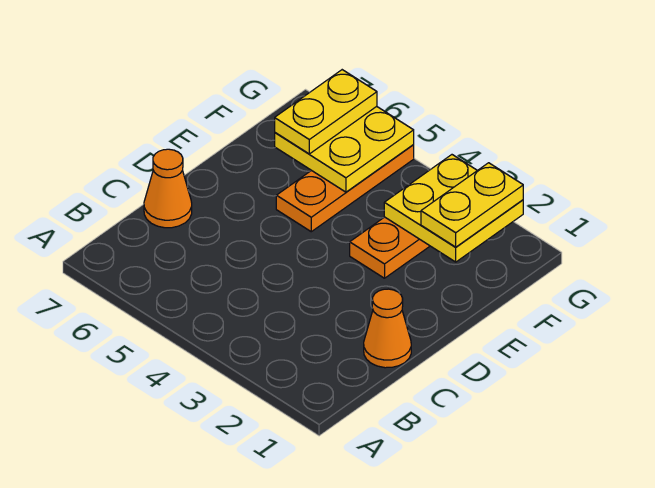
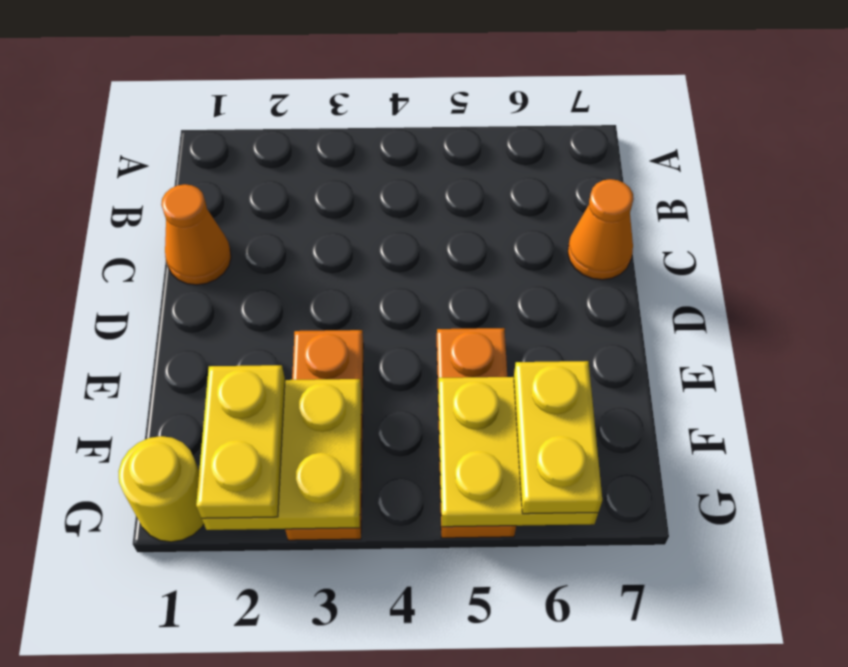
none -> yellow round brick G1 level 1

